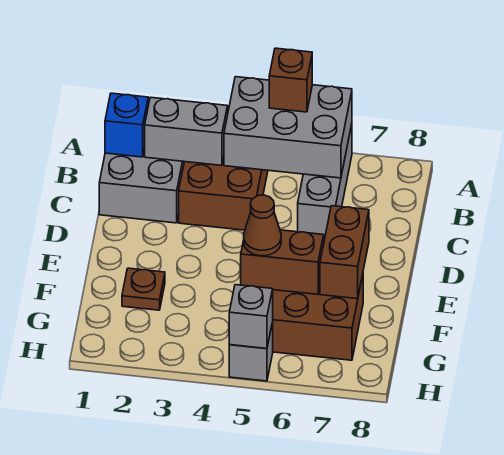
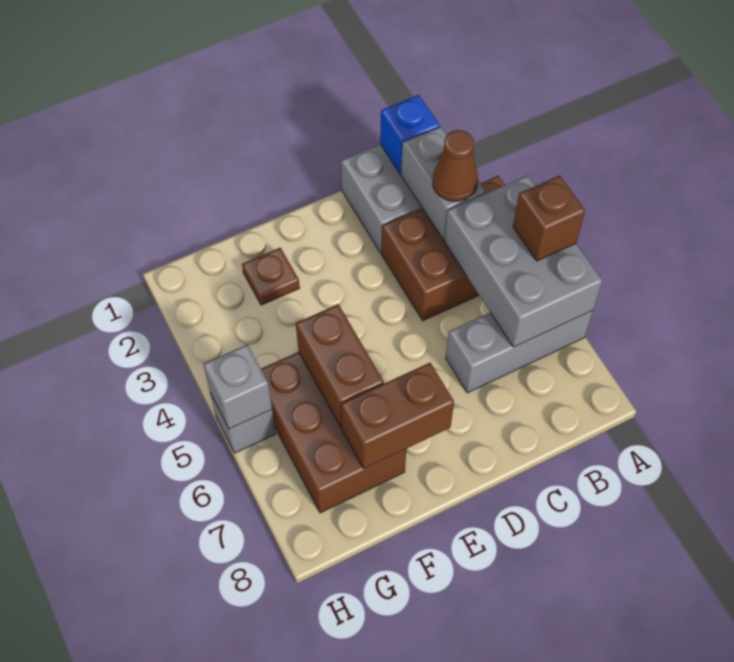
brown cone F5 level 3 -> brown cone B3 level 3

